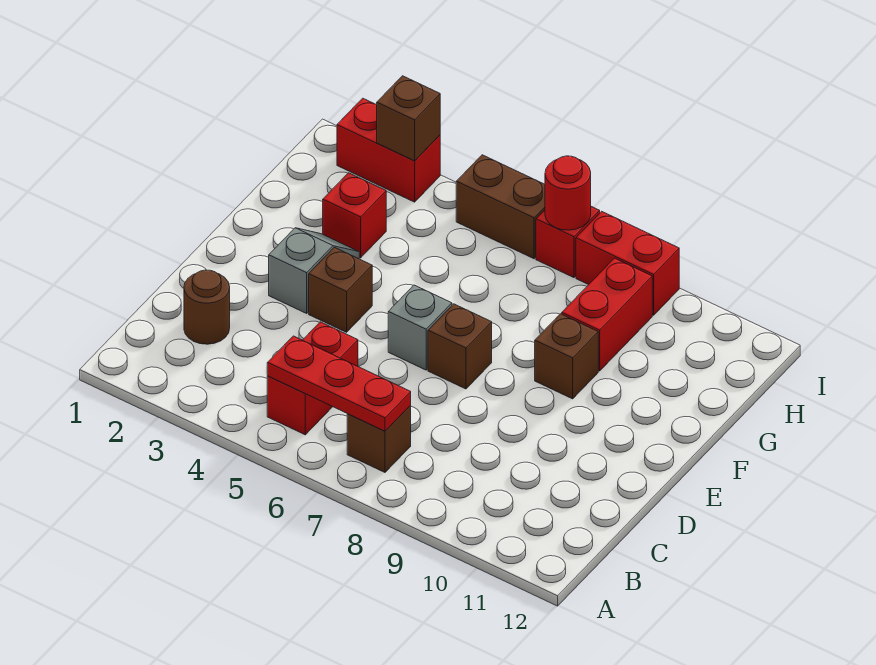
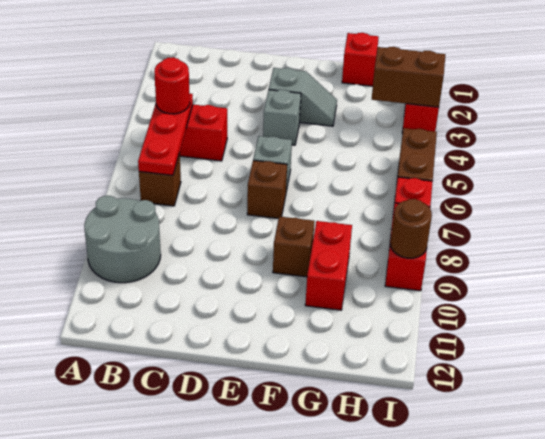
none -> grey round brick A9:B10 level 1
brown round brick C2 level 1 -> brown round brick I9 level 2
brown brick E4 level 1 -> grey brick E4 level 1
red brick G3 level 1 -> red brick G1 level 1
red brick G9:H9 level 1 -> red brick G9:G10 level 1
brown brick I3 level 2 -> brown brick H3:I3 level 2
red round brick I7 level 2 -> red round brick B5 level 3

